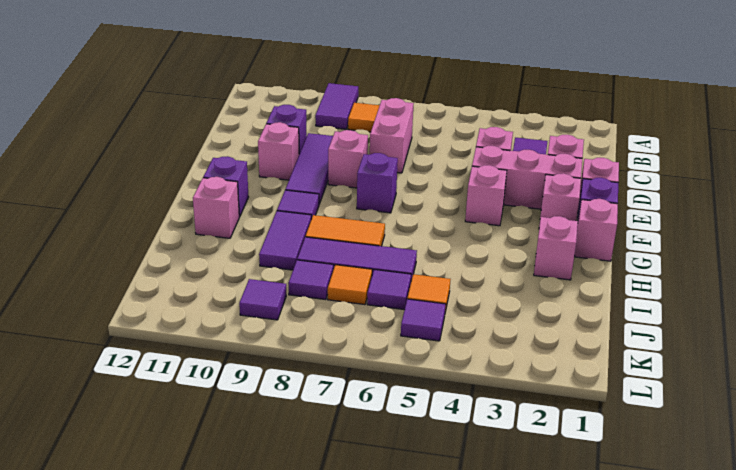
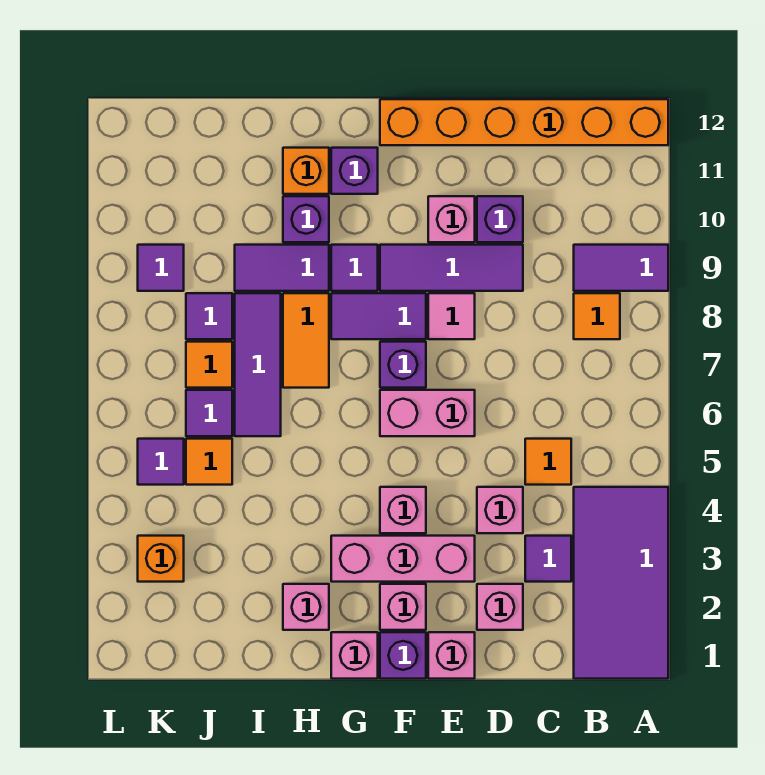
none -> purple tile A1:B4 level 1
none -> orange brick A12:F12 level 1
none -> orange tile C5 level 1
pink brick C7:D7 level 1 -> pink brick E6:F6 level 1
pink brick E2:E4 level 1 -> pink brick E3:G3 level 1
pink brick E8 level 1 -> pink tile E8 level 1
none -> purple tile F8:G8 level 1
none -> purple brick H10 level 1
pink brick H11 level 1 -> orange brick H11 level 1
none -> orange brick K3 level 1

